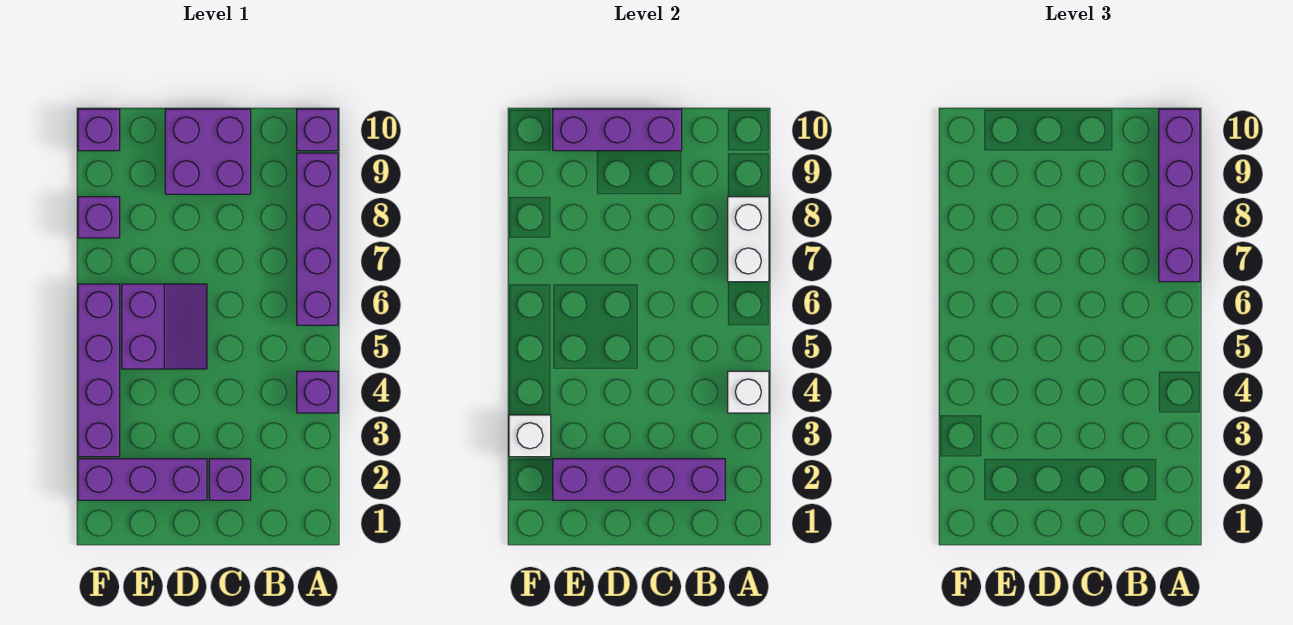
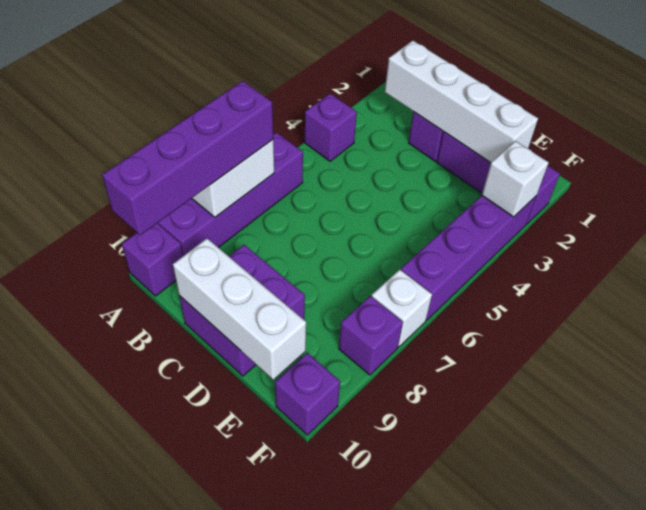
white brick A4 level 2 -> white brick F7 level 1
purple brick B2:E2 level 2 -> white brick B2:E2 level 2
purple brick C10:E10 level 2 -> white brick C10:E10 level 2
purple slope D5:E6 level 1 top E -> none

